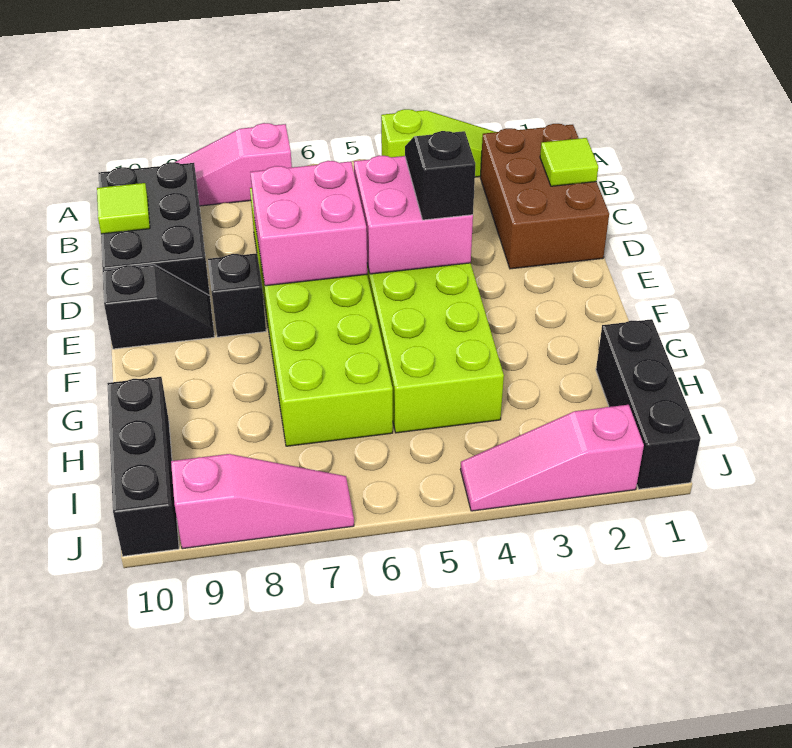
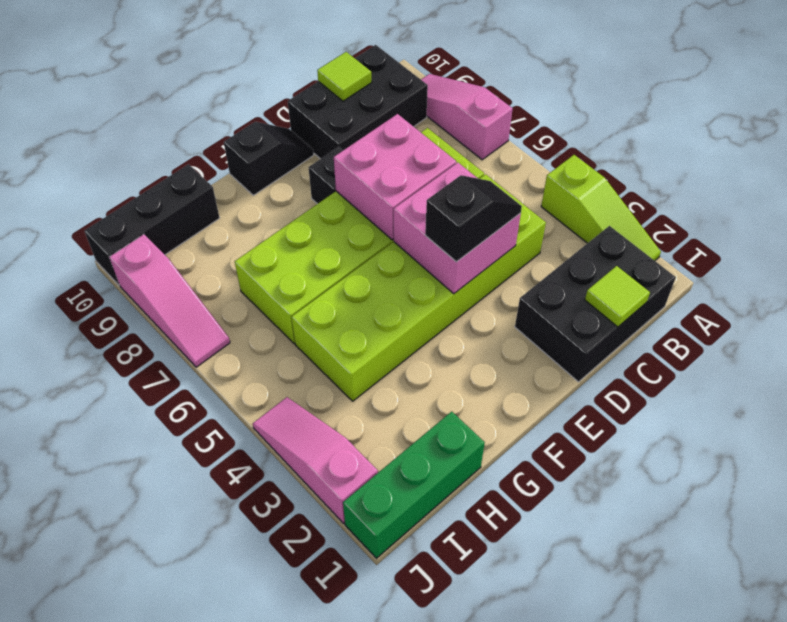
brown brick B1:D2 level 1 -> black brick B1:D2 level 1
black slope E9:E10 level 1 top 10 -> black slope E10:F10 level 1 top F
black brick H1:J1 level 1 -> green brick H1:J1 level 1

